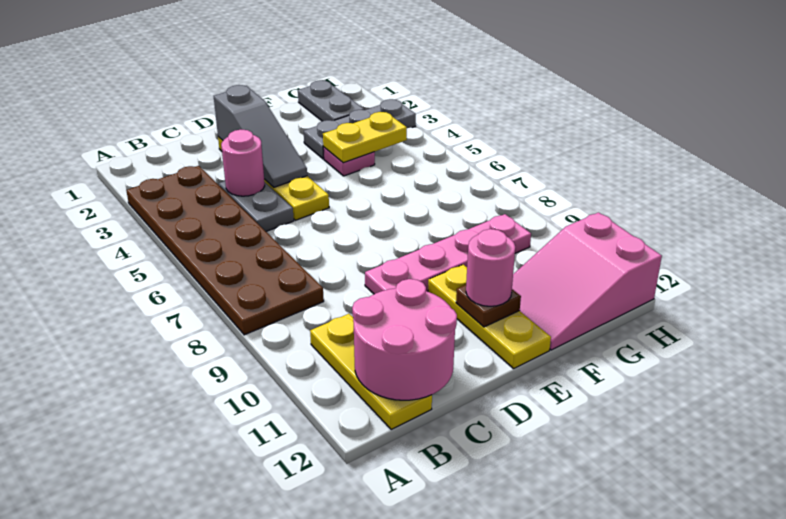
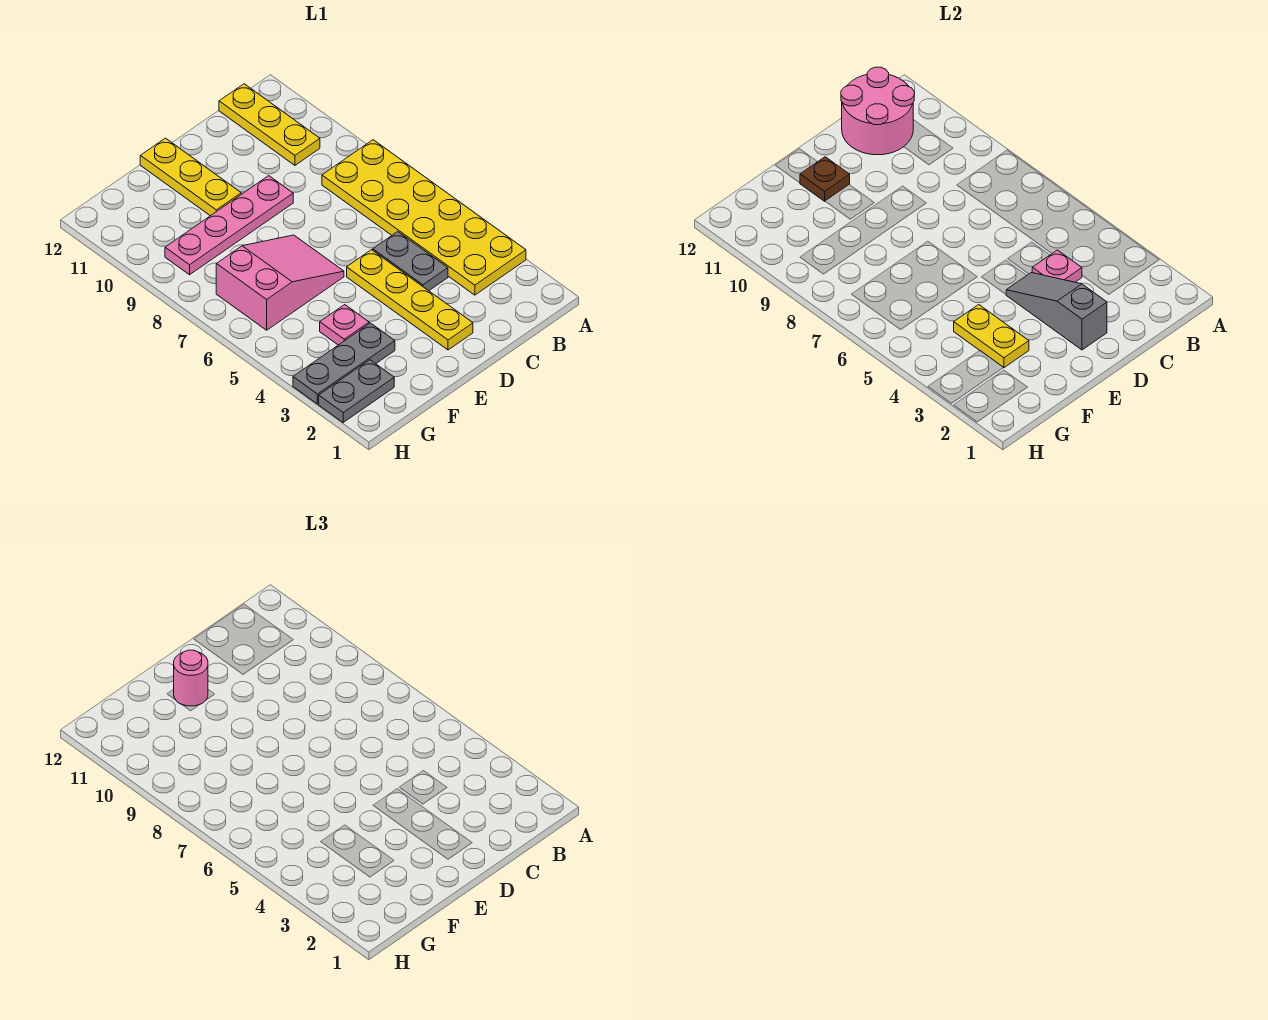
brown plate A3:B8 level 1 -> yellow plate A3:B8 level 1
pink round brick C4 level 2 -> pink plate C4 level 2
yellow plate F4:G4 level 2 -> yellow plate F3:F4 level 2
pink slope F11:H12 level 1 top H -> pink slope E6:G7 level 1 top G
grey plate G1:G2 level 1 -> grey plate G2:H2 level 1

